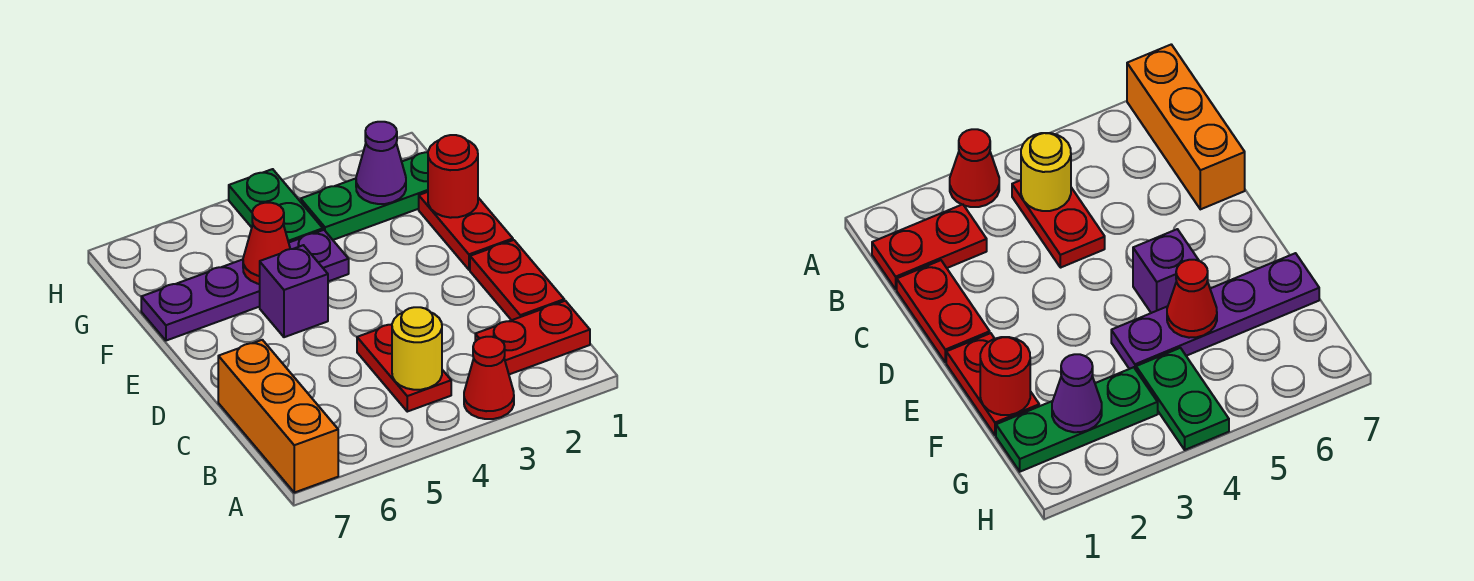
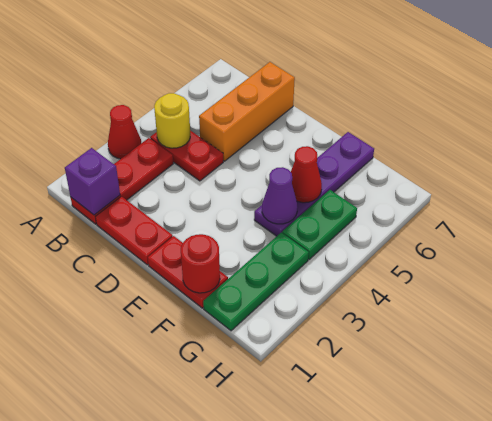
orange brick A7:C7 level 1 -> orange brick C5:C7 level 1
red plate B1:B2 level 1 -> red plate B1:B3 level 1
purple brick E5 level 1 -> purple brick B1 level 2
purple cone G2 level 2 -> purple cone F4 level 2
green plate G4:H4 level 1 -> green plate G4:G5 level 1

